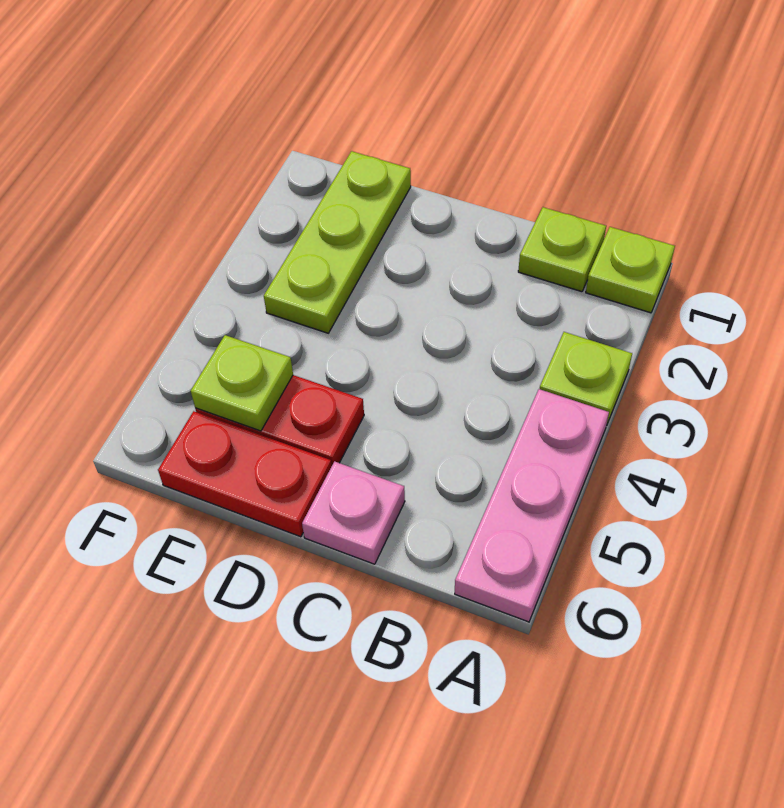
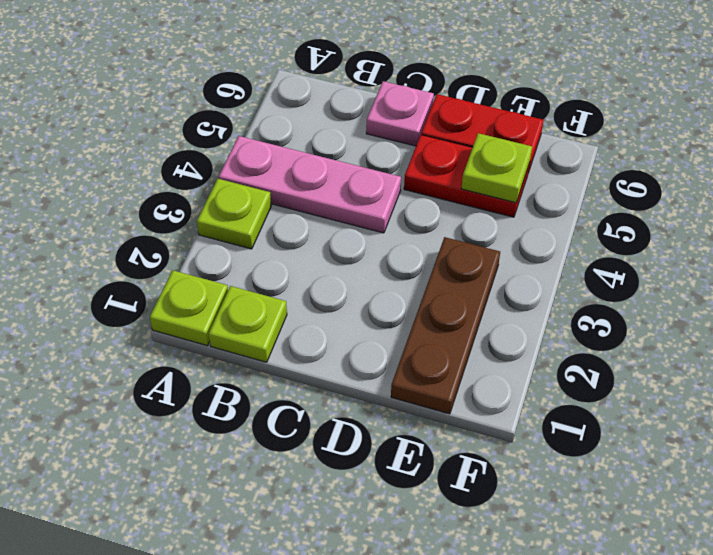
pink plate A4:A6 level 1 -> pink plate A4:C4 level 1
lime plate E1:E3 level 1 -> brown plate E1:E3 level 1

